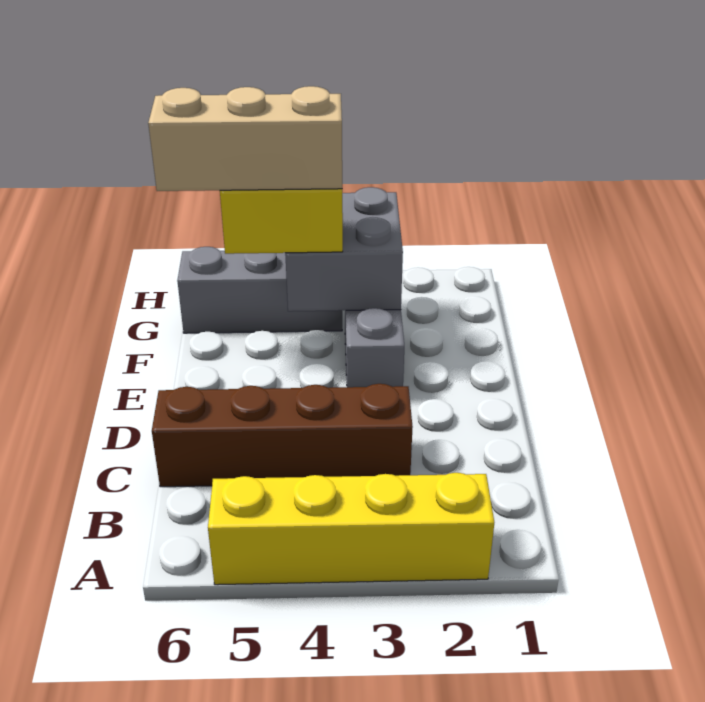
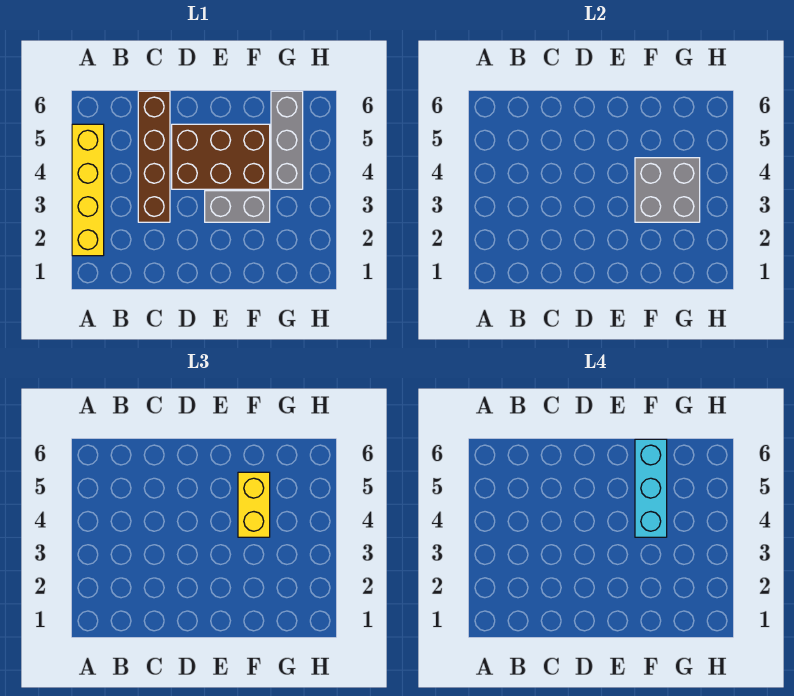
none -> brown brick D4:F5 level 1
tan brick F4:F6 level 4 -> cyan brick F4:F6 level 4

